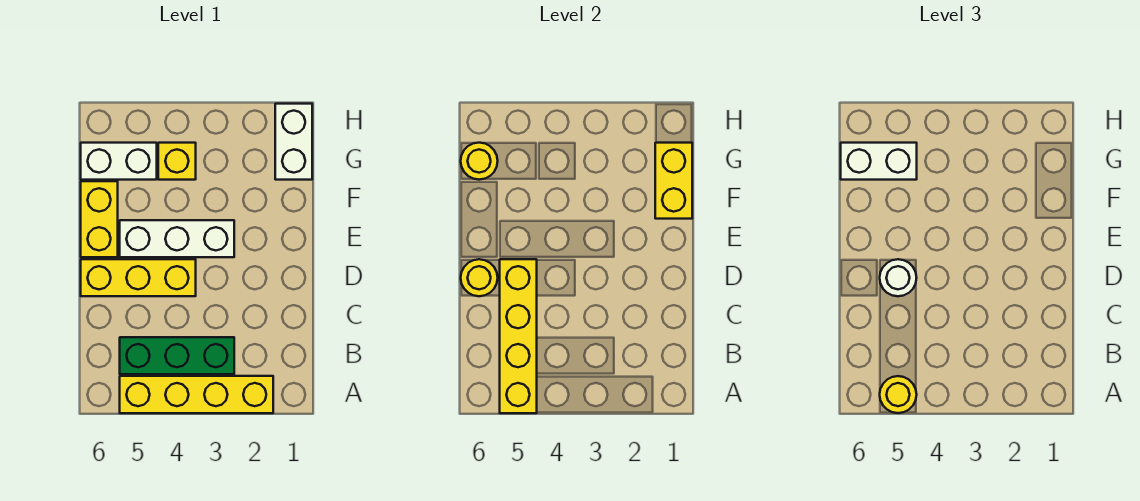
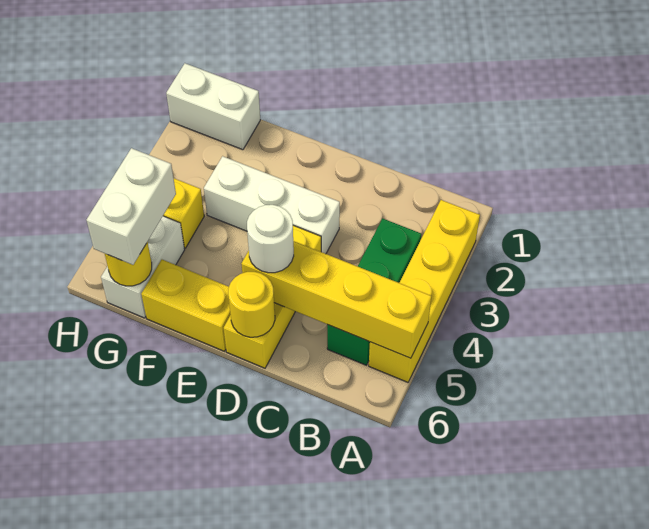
yellow round brick A5 level 3 -> none
white brick E3:E5 level 1 -> white brick D3:F3 level 1
yellow brick F1:G1 level 2 -> none

